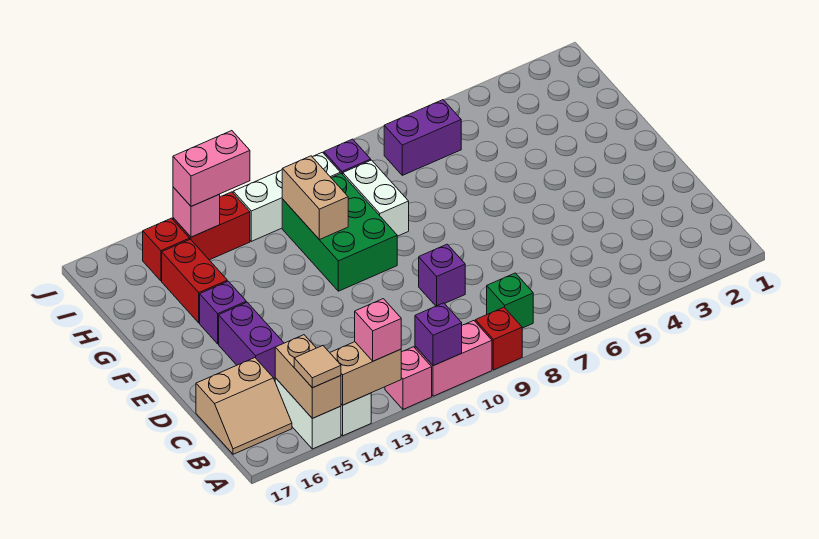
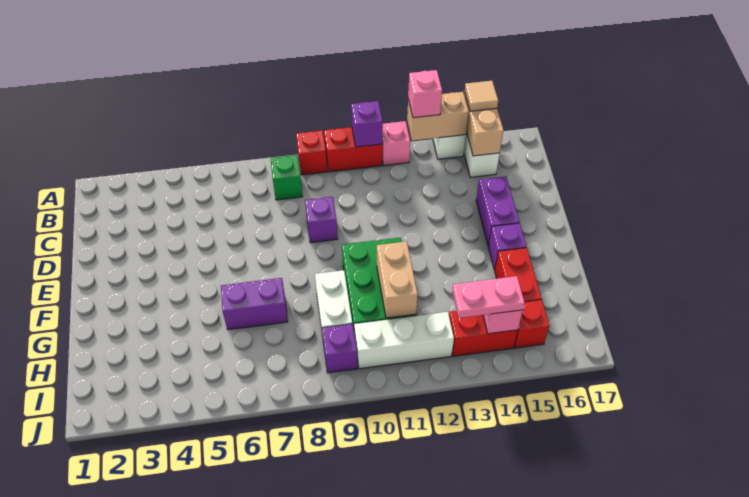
pink brick A10:A11 level 1 -> red brick A10:A11 level 1
tan slope B16:C17 level 1 top C -> none
purple brick I6:I7 level 1 -> purple brick G6:G7 level 1
pink brick I13:I14 level 3 -> pink plate I13:I14 level 3

